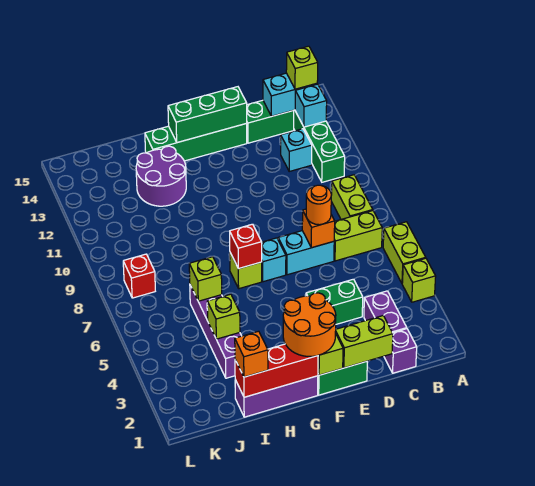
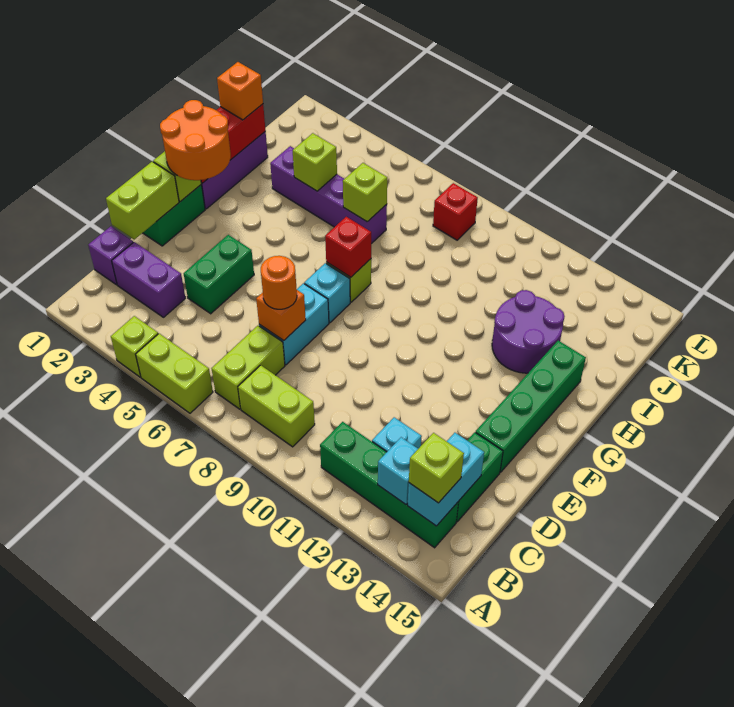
green brick E14:G14 level 2 -> none

